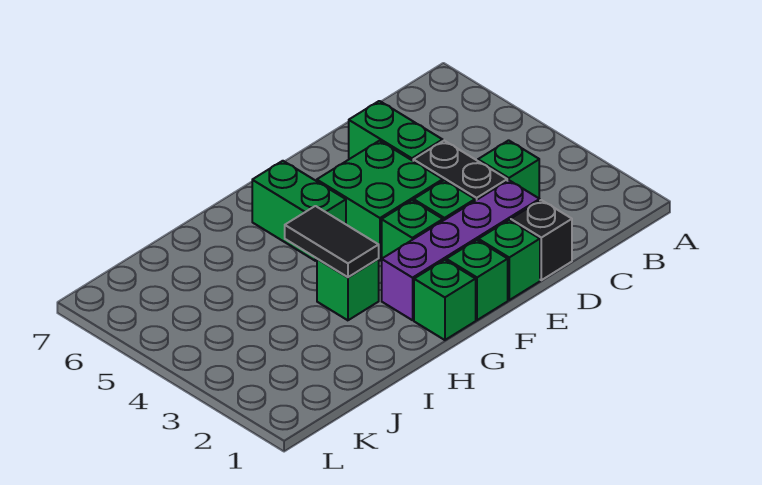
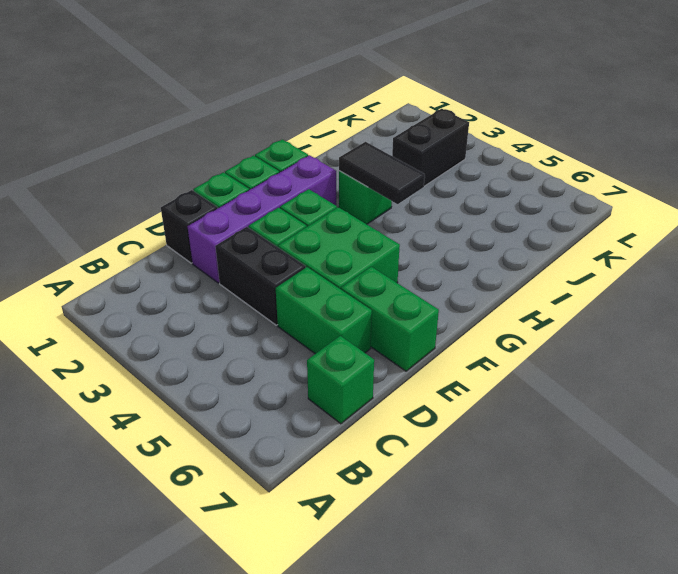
green brick C3 level 1 -> green brick C7 level 1
green brick G5:G6 level 1 -> green brick E6:E7 level 1
none -> black brick J3:K3 level 1

